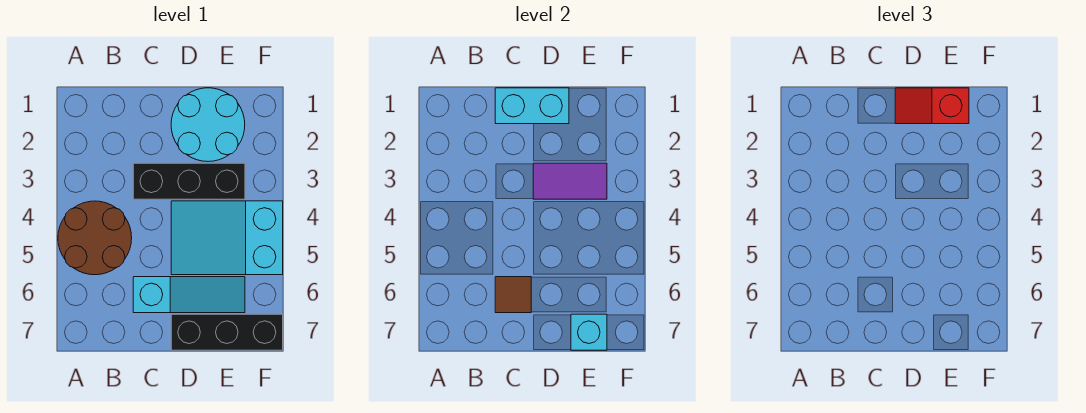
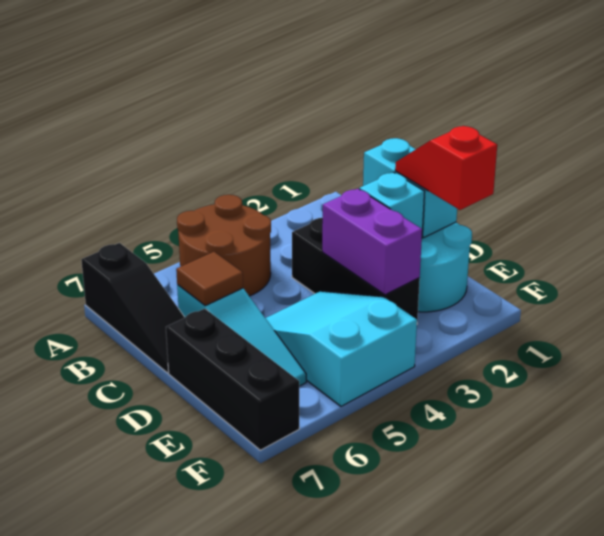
none -> black slope A7:C7 level 1 top A
purple tile D3:E3 level 2 -> purple brick D3:E3 level 2
cyan brick E7 level 2 -> cyan brick D2 level 2

